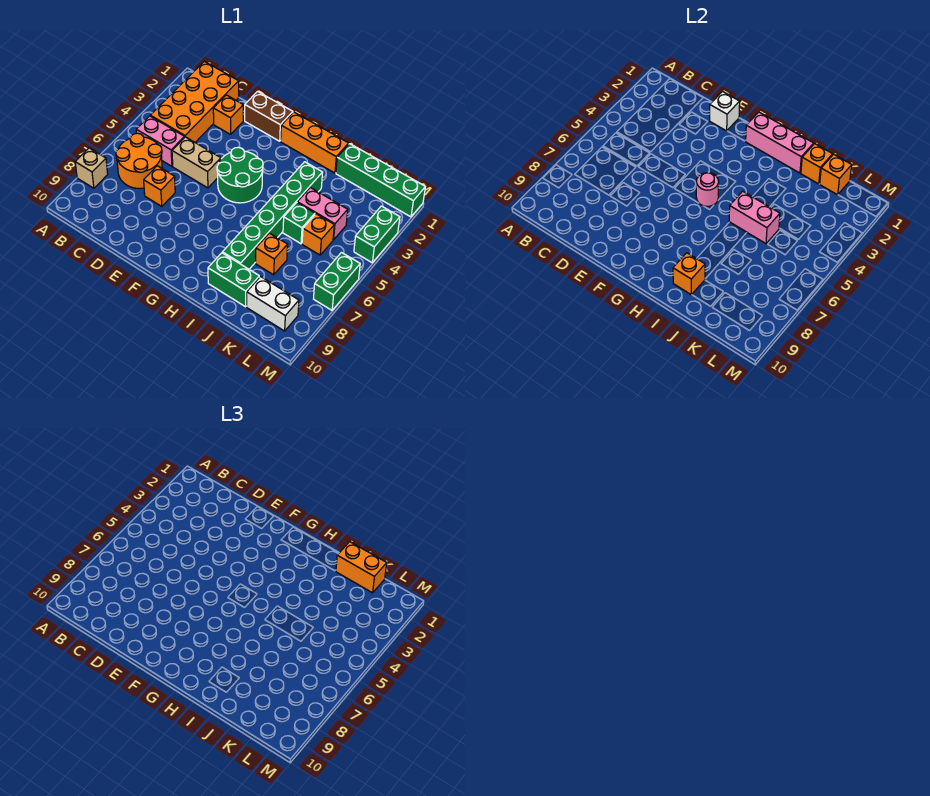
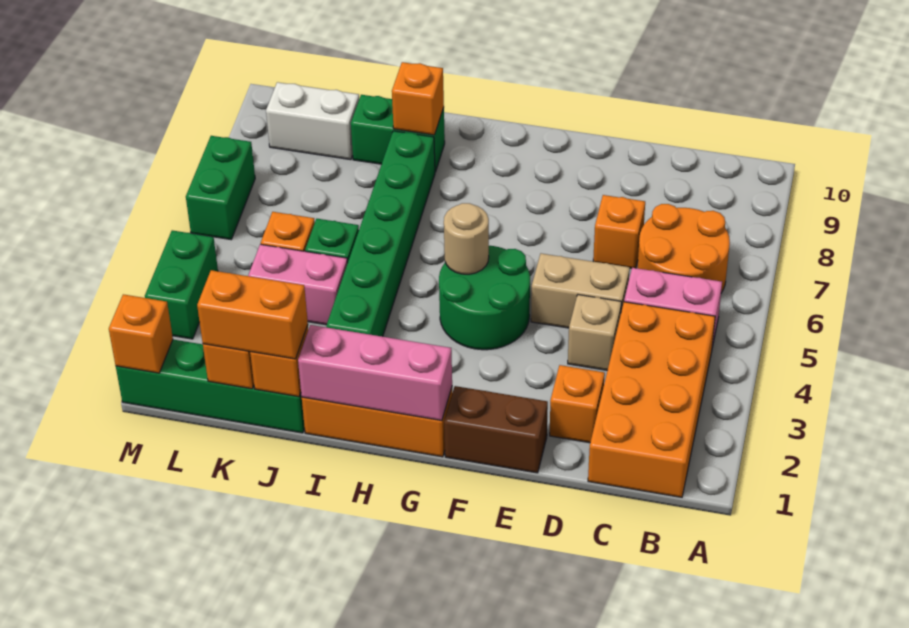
tan brick A8 level 1 -> tan brick D4 level 1
white brick E1 level 2 -> none
pink round brick G5 level 2 -> tan round brick G5 level 2
pink brick I5:J5 level 2 -> none
orange brick J7 level 1 -> orange brick M1 level 2

